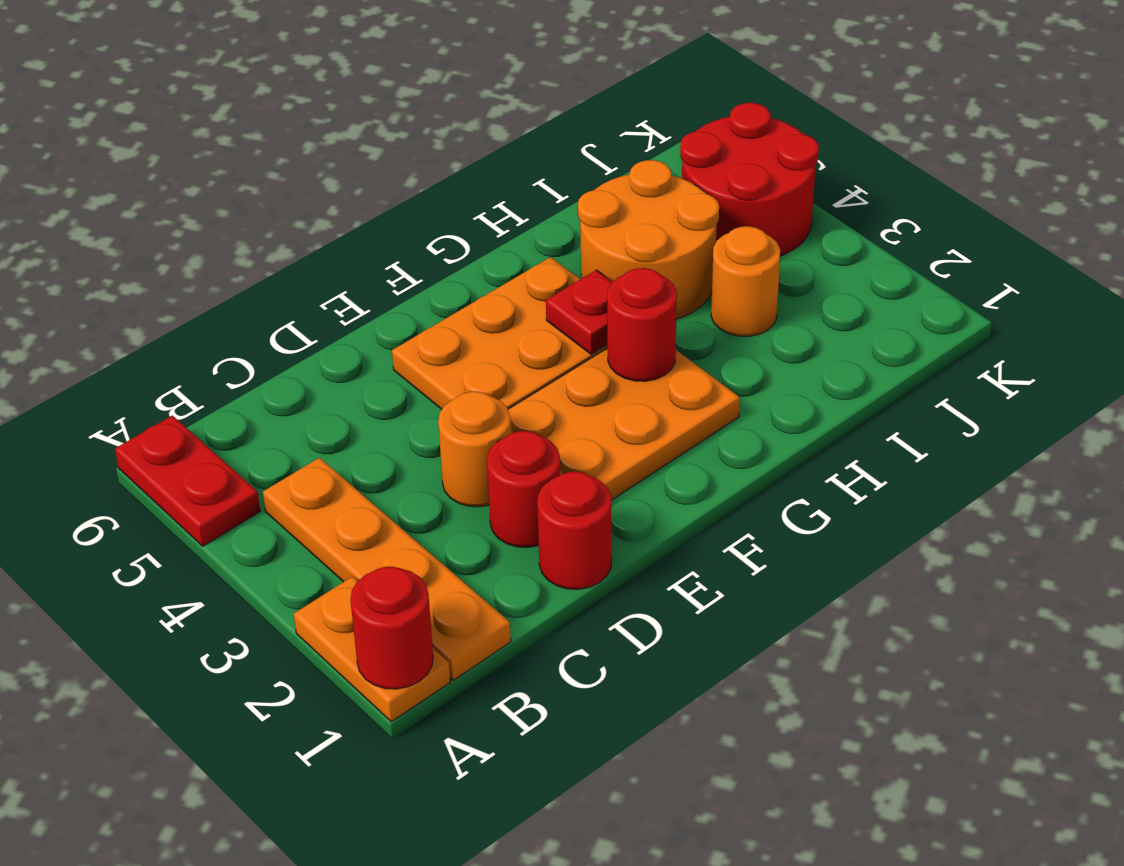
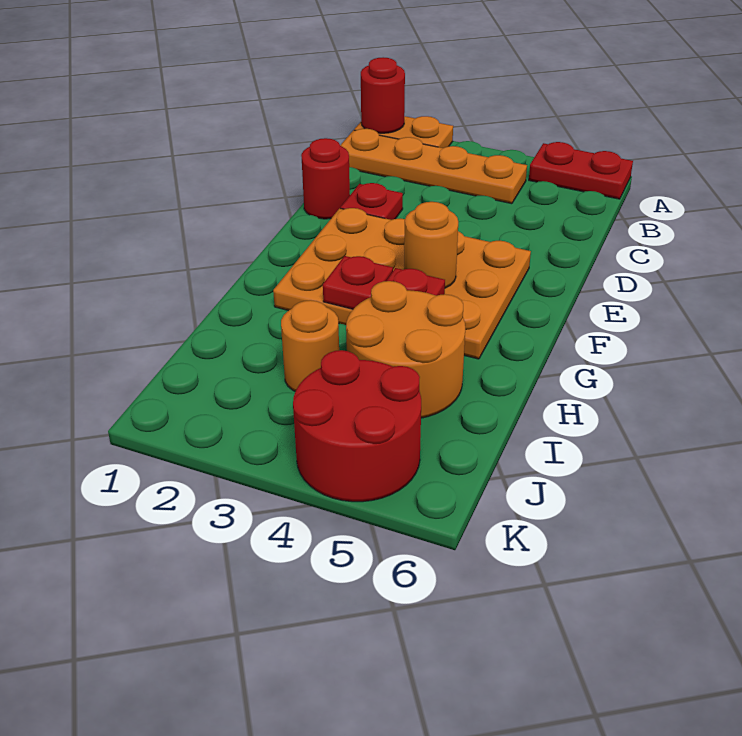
red round brick D2 level 1 -> red plate D2 level 1
orange round brick D3 level 1 -> orange round brick F4 level 2
red round brick G3 level 2 -> red plate G3 level 2

